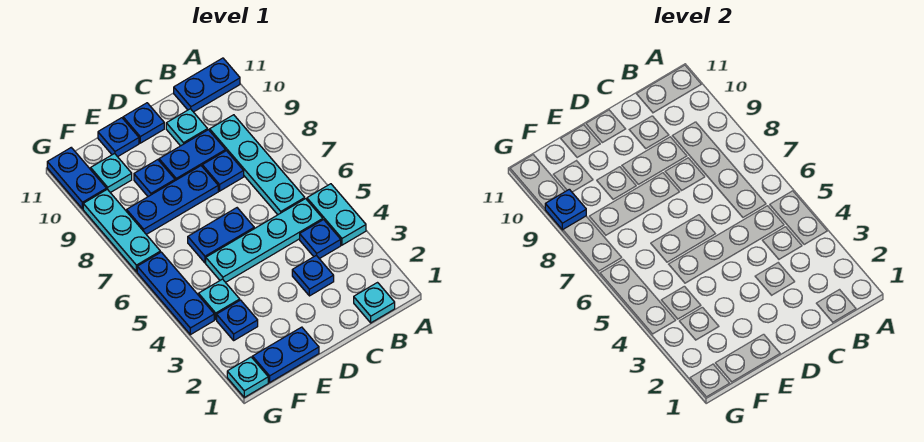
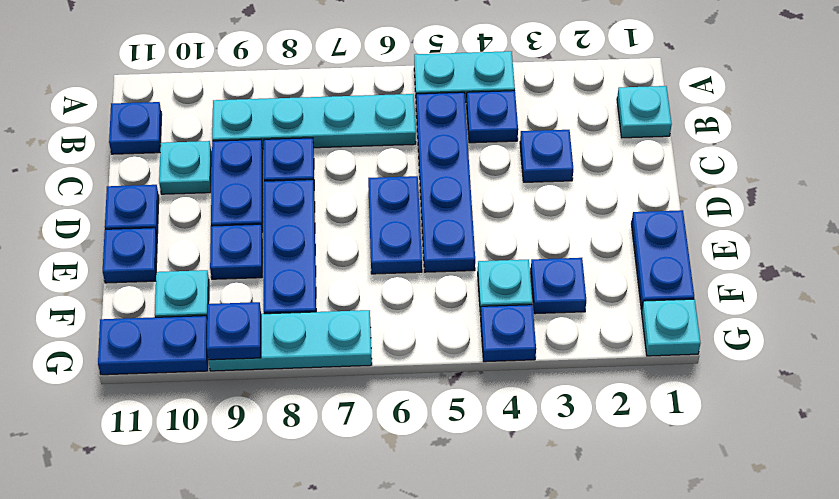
blue plate A11:B11 level 1 -> blue plate B11 level 1
cyan plate B5:E5 level 1 -> blue plate B5:E5 level 1
blue plate G4:G6 level 1 -> blue plate G4 level 1

